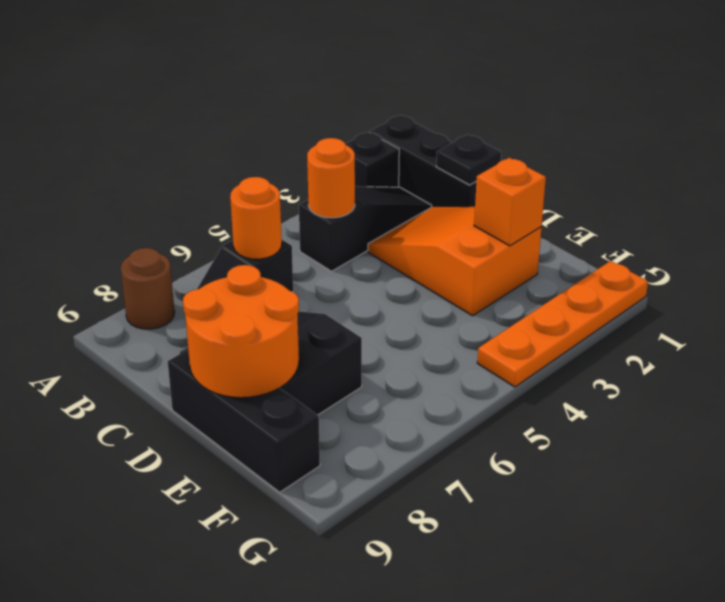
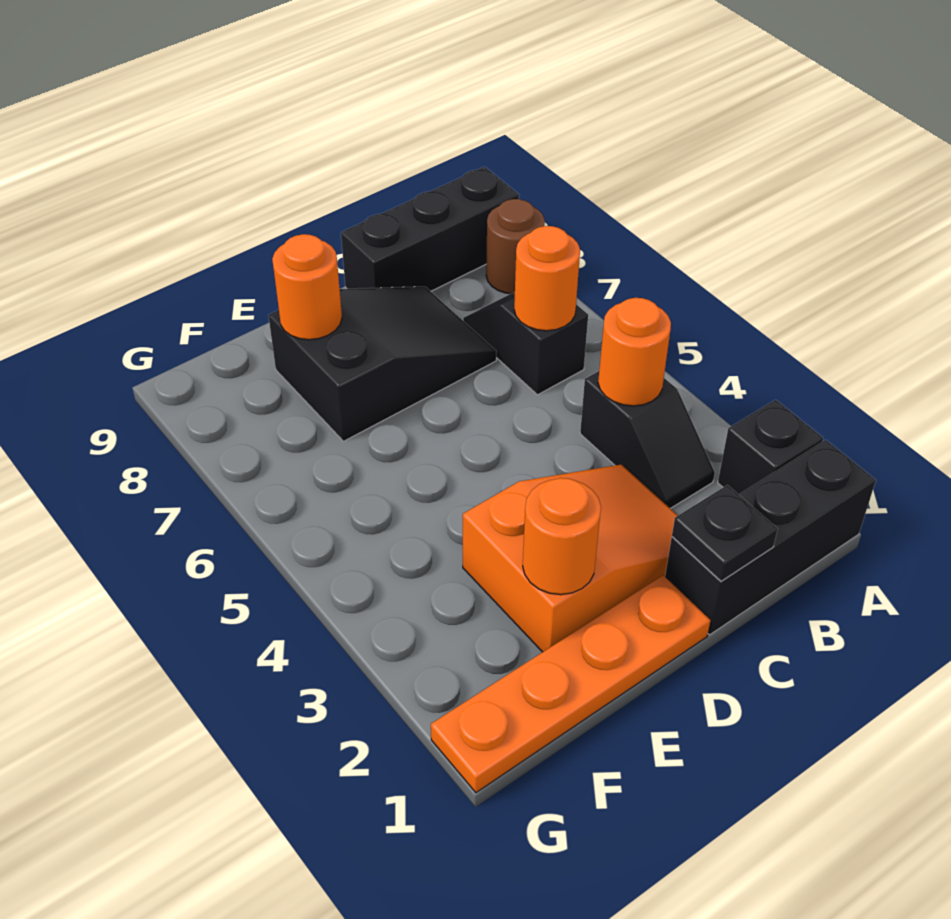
black slope B2:B4 level 1 top 4 -> black slope B3:B4 level 1 top 4
orange round brick D8:E9 level 2 -> orange round brick E8 level 2
black brick D9:F9 level 1 -> black brick A9:C9 level 1
orange brick E2 level 2 -> orange round brick E2 level 2
orange plate G1:G4 level 1 -> orange plate D1:G1 level 1

